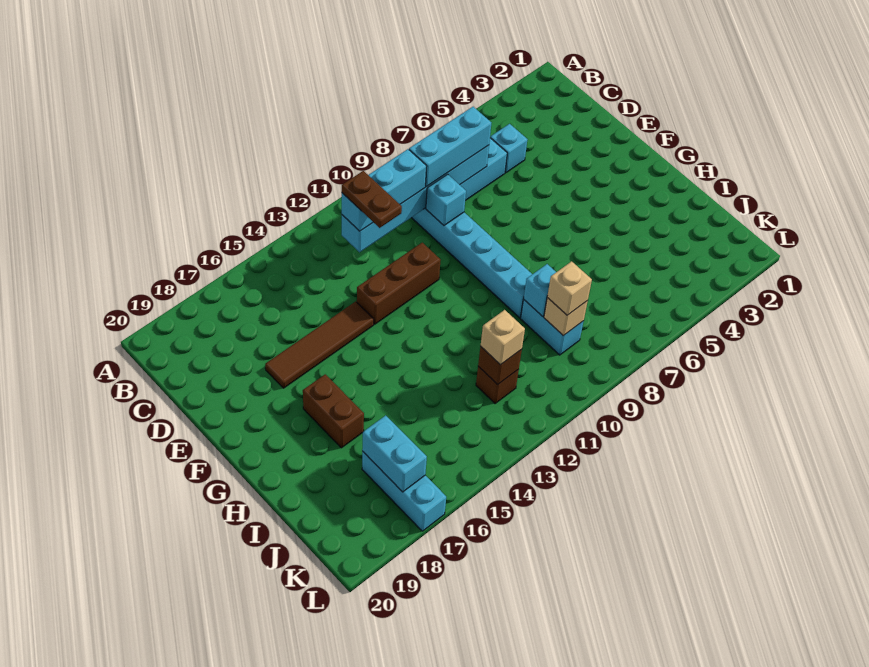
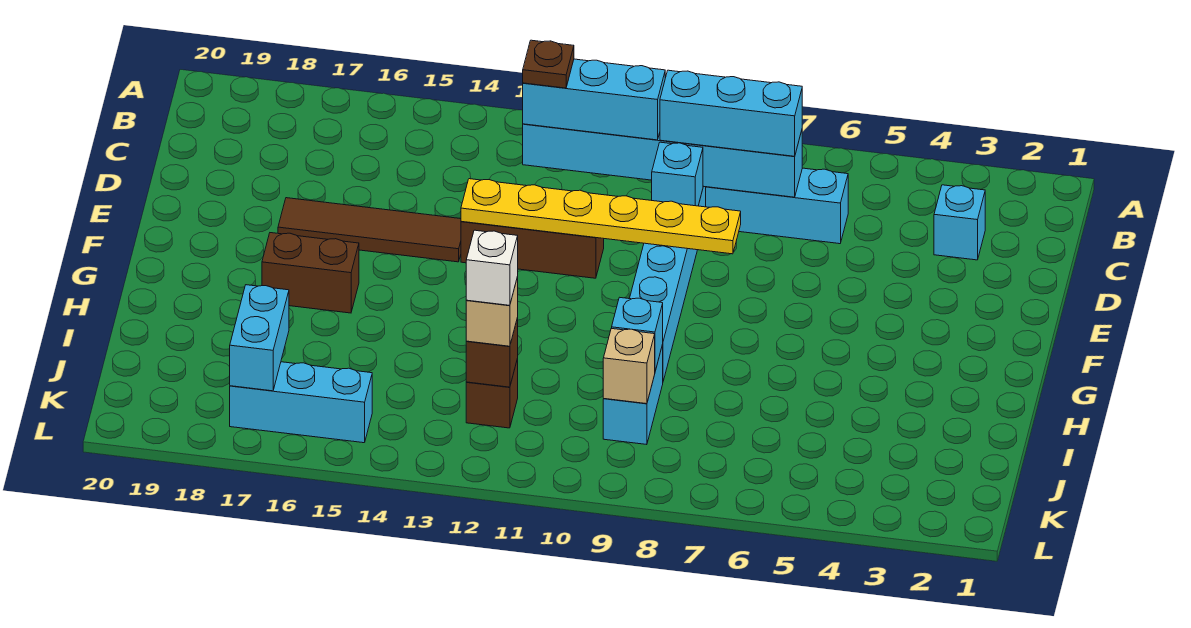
cyan brick C5 level 1 -> cyan brick C3 level 1
brown plate C12:D12 level 4 -> brown plate C12 level 4
none -> yellow plate E8:E13 level 2
brown brick G17:H17 level 1 -> brown brick G16:G17 level 1
tan brick J9 level 3 -> none
none -> white brick J12 level 4
cyan brick J17:L17 level 1 -> cyan brick K15:K17 level 1

